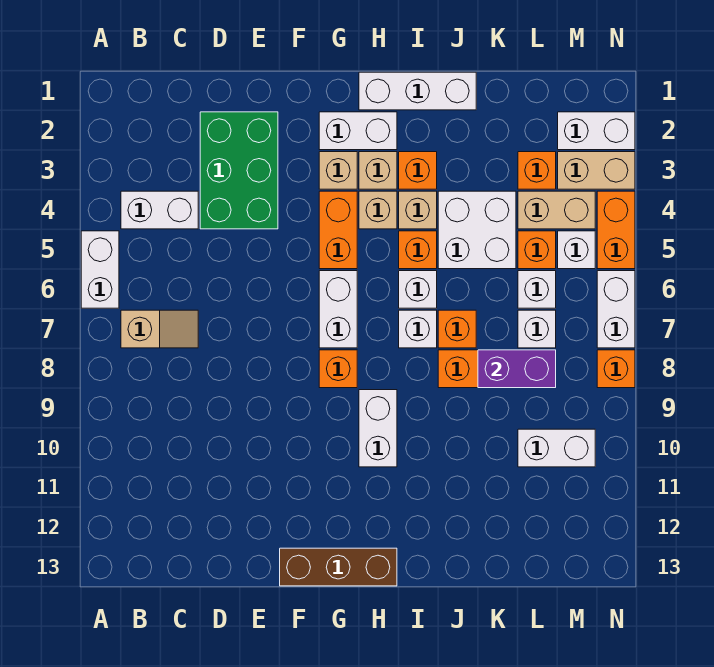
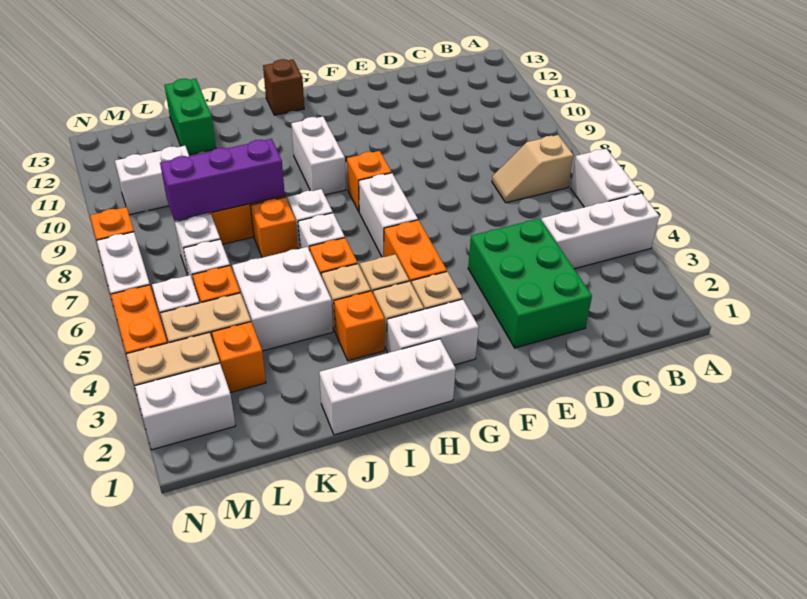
white brick B4:C4 level 1 -> white brick A4:C4 level 1
brown brick F13:H13 level 1 -> brown brick H13 level 1
purple brick K8:L8 level 2 -> purple brick J8:L8 level 2
none -> green brick K12:K13 level 1

